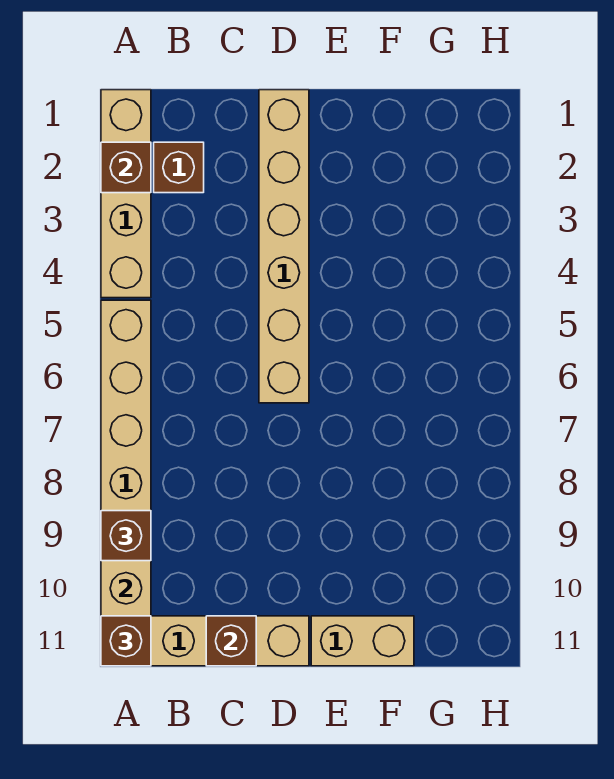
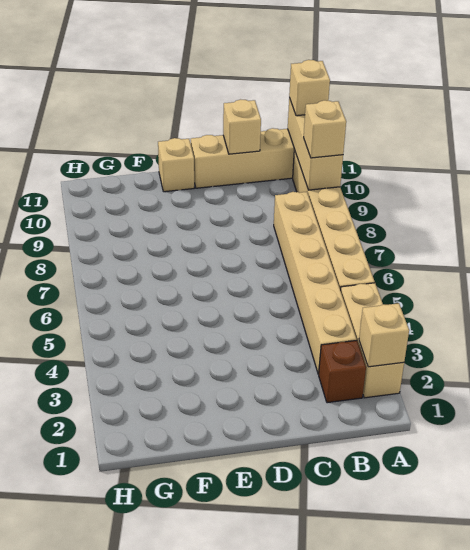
tan brick A1:A4 level 1 -> tan brick A2:A4 level 1
brown brick A2 level 2 -> tan brick A2 level 2
brown brick A9 level 3 -> tan brick A9 level 3
brown brick A11 level 3 -> tan brick A11 level 3
brown brick C11 level 2 -> tan brick C11 level 2
tan brick D1:D6 level 1 -> tan brick B3:B8 level 1
tan brick E11:F11 level 1 -> tan brick E11 level 1

